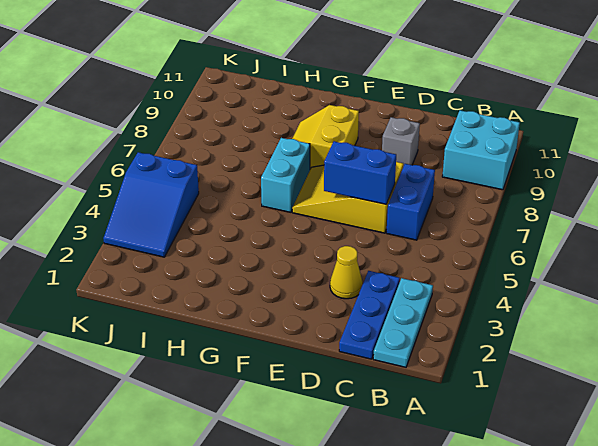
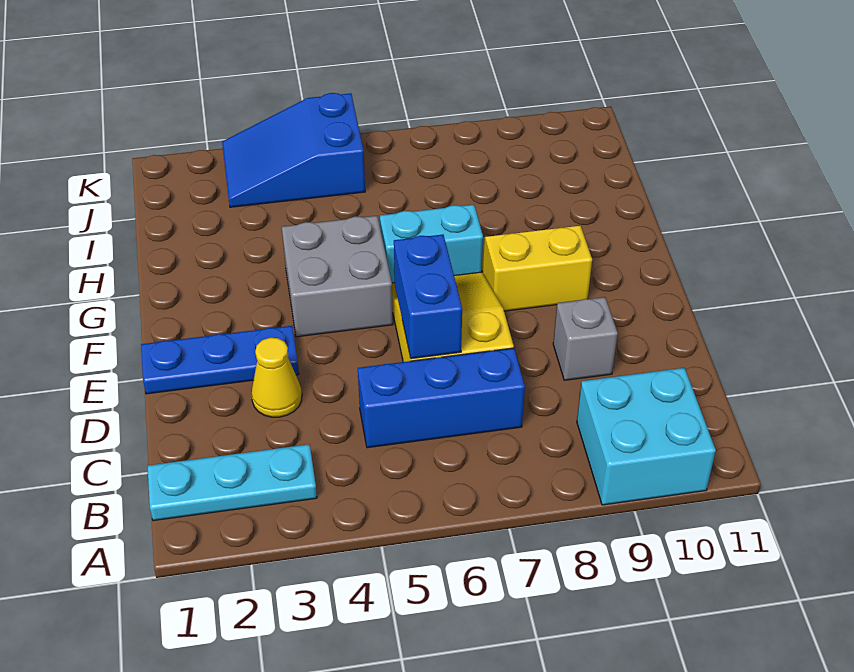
blue plate C1:C3 level 1 -> blue plate E1:E3 level 1
blue brick C6:C7 level 1 -> blue brick C5:C7 level 1
none -> grey brick F4:G5 level 1

